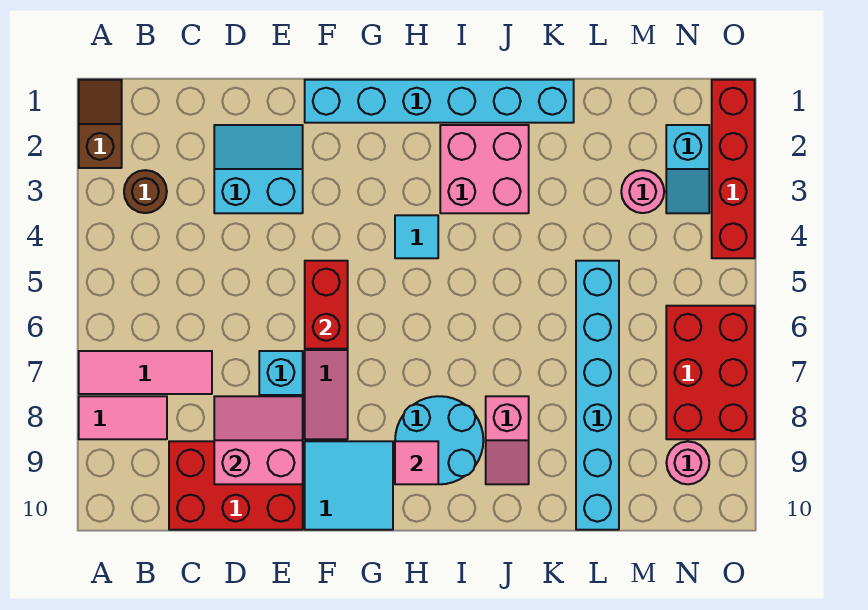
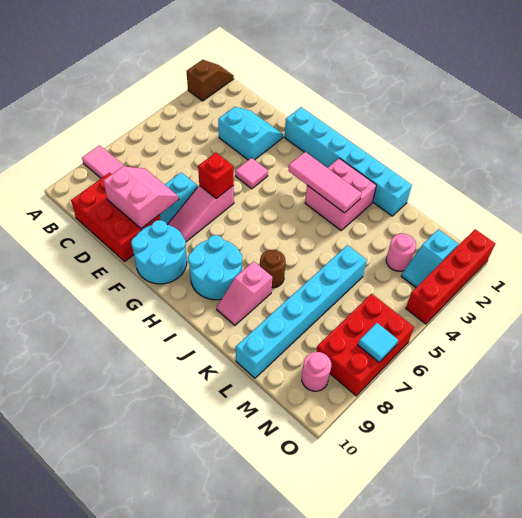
pink tile A7:C7 level 1 -> pink tile H3:J3 level 2
brown round brick B3 level 1 -> brown round brick J7 level 1
red brick F5:F6 level 2 -> red brick F6 level 2
cyan tile F9:G10 level 1 -> cyan round brick F9:G10 level 1
cyan tile H4 level 1 -> cyan tile O7 level 2
pink tile H9 level 2 -> pink tile F4 level 1

